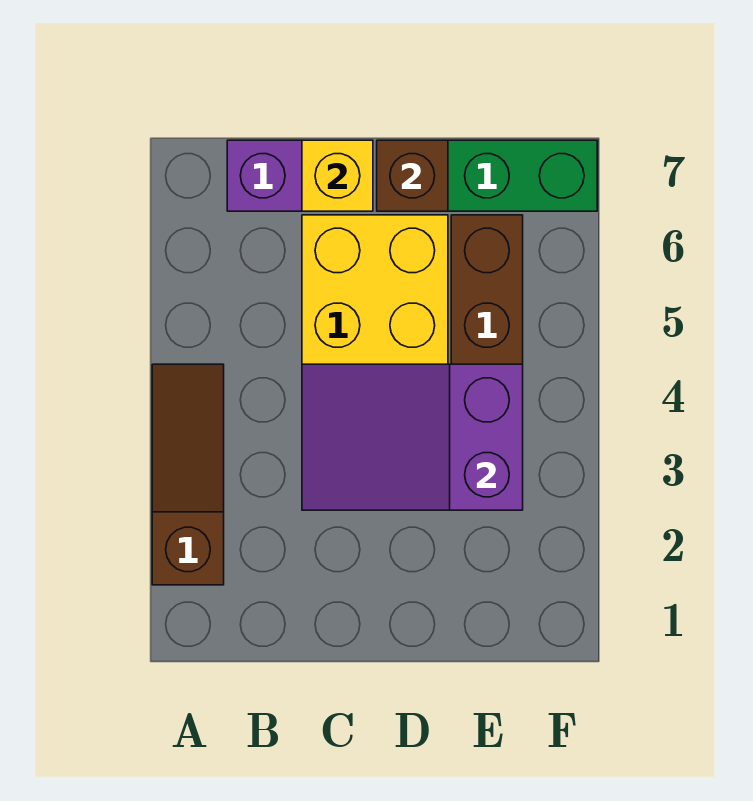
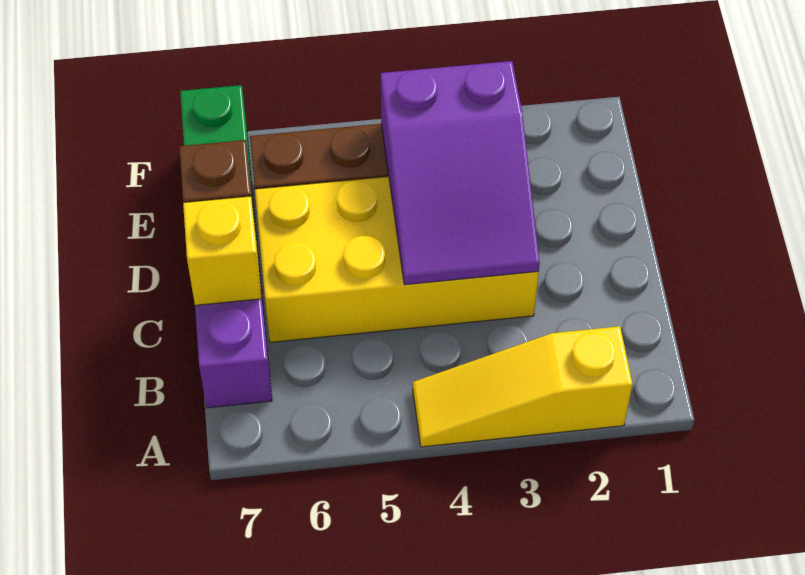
brown slope A2:A4 level 1 top 2 -> yellow slope A2:A4 level 1 top 2

